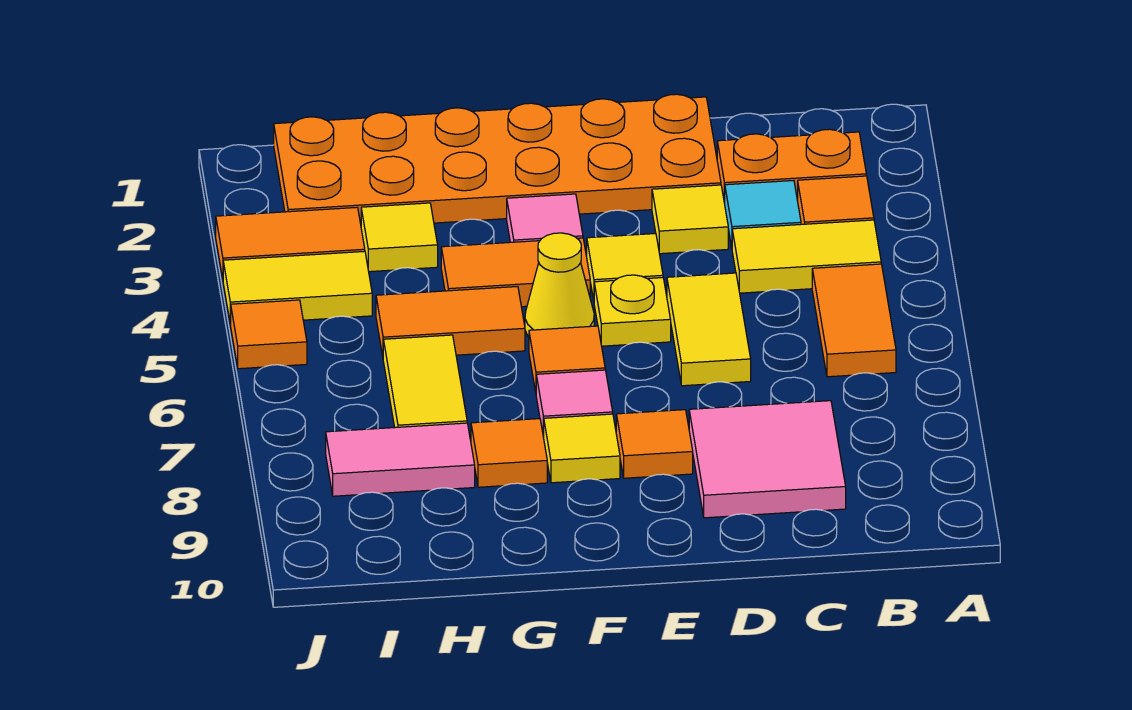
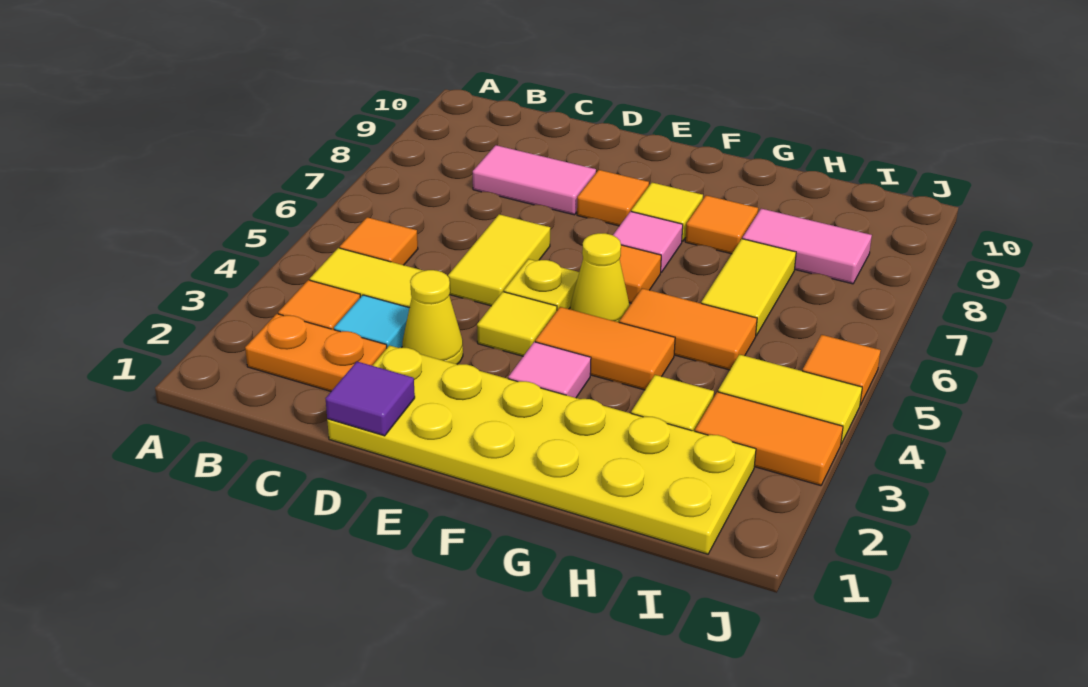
orange tile B5:B6 level 1 -> orange tile B5 level 1
pink tile C8:D9 level 1 -> pink tile C8:D8 level 1
orange plate D1:I2 level 1 -> yellow plate D1:I2 level 1
none -> purple tile D1 level 2
yellow tile D3 level 1 -> yellow cone D3 level 1

